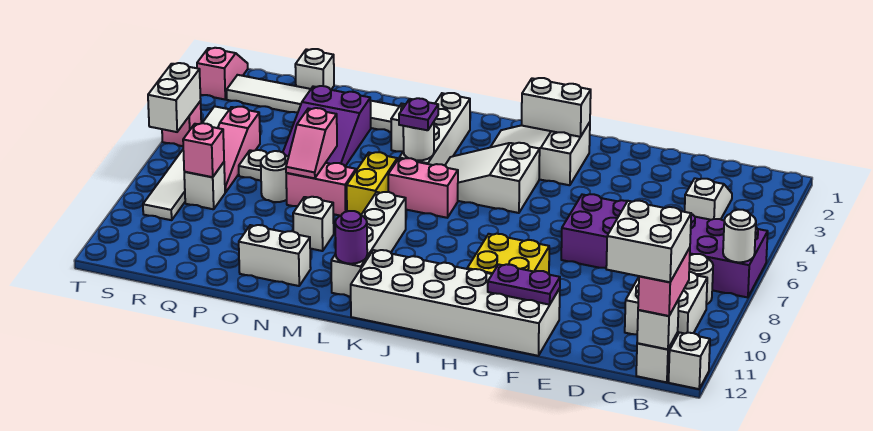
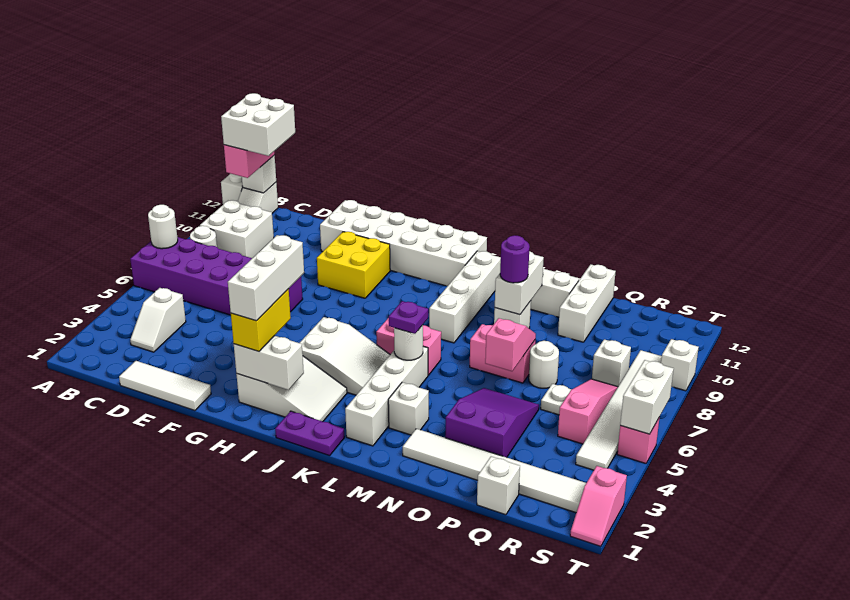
none -> white tile D1:F1 level 1
purple plate F11:G11 level 2 -> purple plate J1:K1 level 1
none -> white brick H2:H4 level 4
purple round brick L11 level 2 -> purple round brick N9 level 3
yellow brick M6:M7 level 1 -> yellow brick H2:H3 level 3
none -> white brick N9:N10 level 2
none -> white brick P10:P12 level 1
pink brick R8 level 2 -> none
none -> white brick T9 level 1

